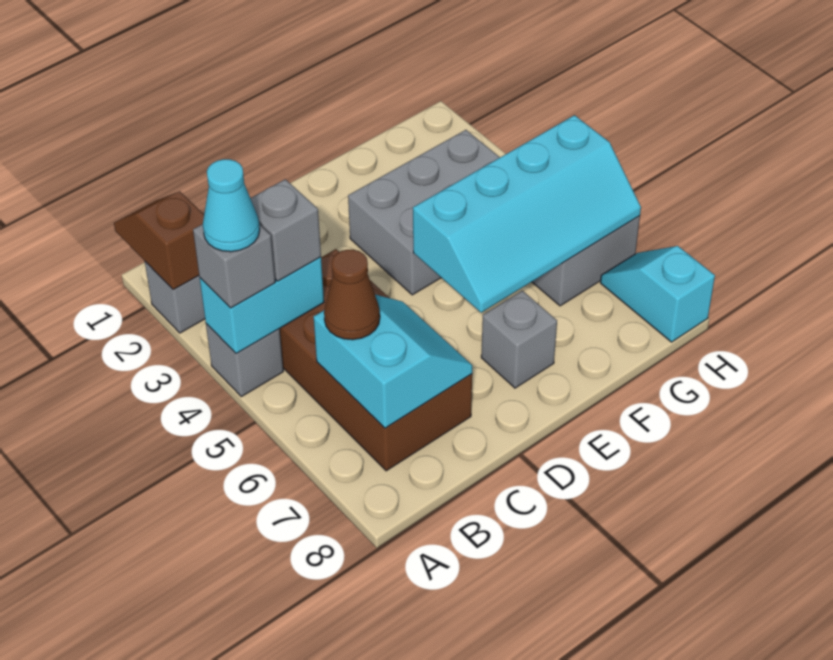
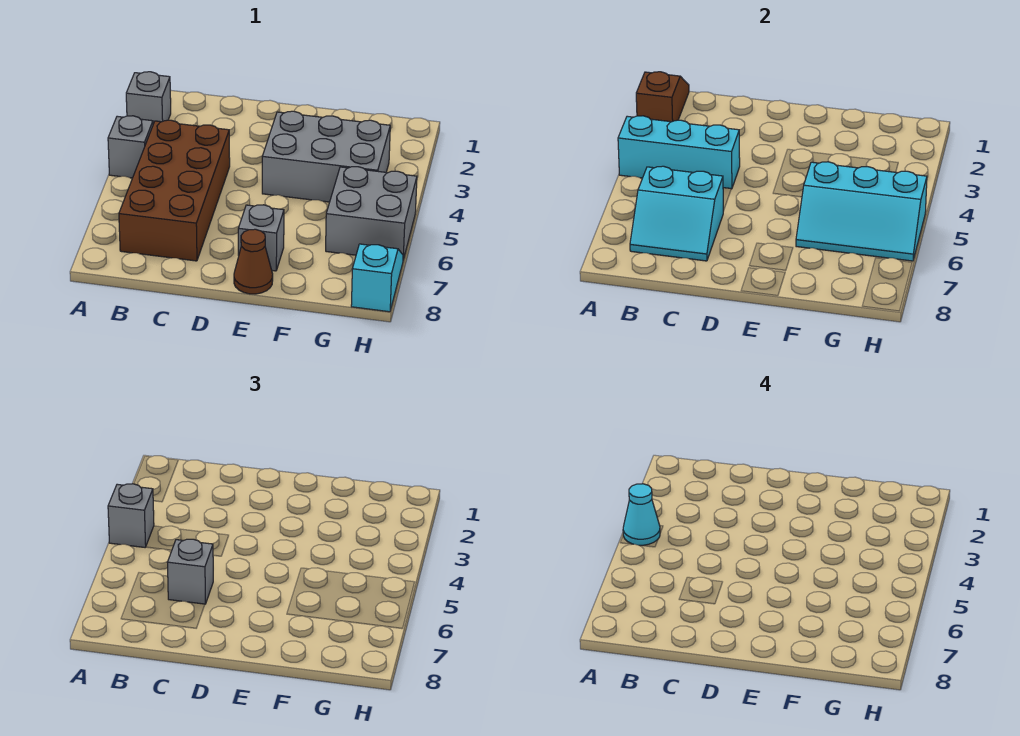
cyan brick A4:B4 level 2 -> cyan brick A4:C4 level 2
grey brick B4 level 3 -> grey brick C6 level 3
cyan slope B6:C7 level 2 top B -> cyan slope B6:C7 level 2 top 6
brown cone B6 level 3 -> brown cone E8 level 1
cyan slope E5:H6 level 2 top 5 -> cyan slope F5:H6 level 2 top 5

